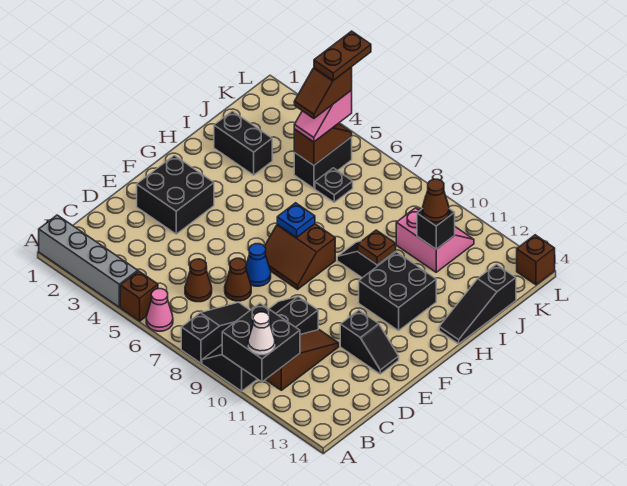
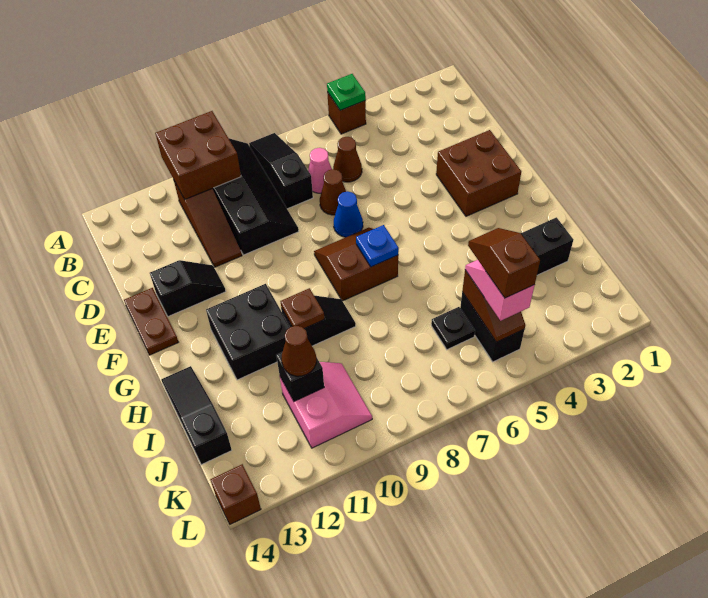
grey brick A1:A4 level 1 -> none
none -> green plate A5 level 2
pink cone A6 level 1 -> pink cone C7 level 1
black slope A8:C8 level 1 top A -> black slope A8:C8 level 1 top C
black brick A10:B11 level 2 -> brown brick A10:B11 level 2
white cone A11 level 3 -> none
black brick E2:F3 level 1 -> brown brick E2:F3 level 1
black slope E12:E13 level 1 top 12 -> black slope E12:E13 level 1 top 13
pink slope J10:K11 level 1 top J -> pink slope J10:K11 level 1 top 11
brown plate K5:L5 level 5 -> brown plate E14:F14 level 1

